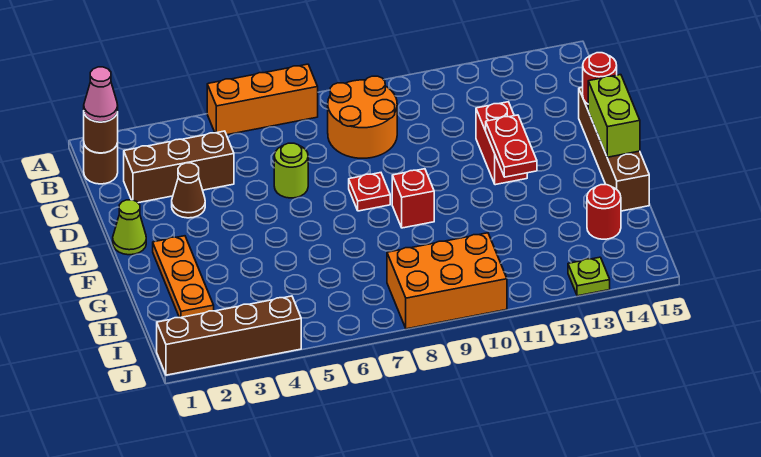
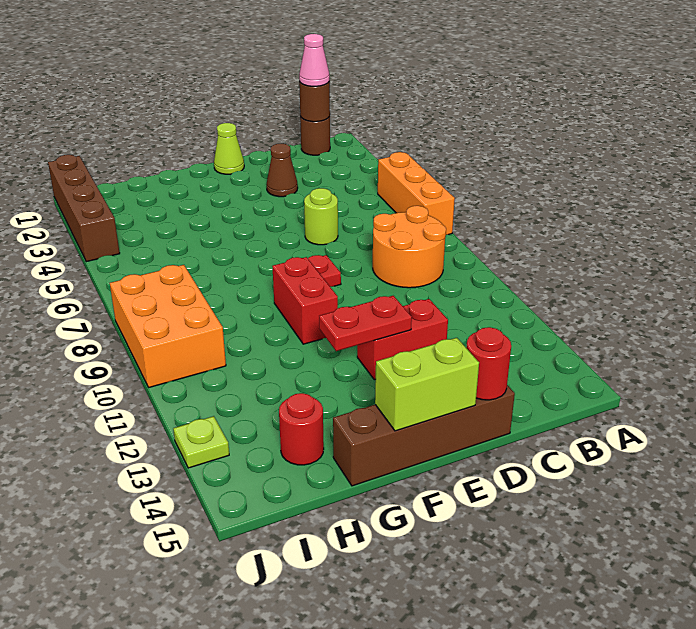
brown brick C2:C4 level 1 -> none
orange plate F2:H2 level 1 -> none
red brick F9 level 1 -> red brick F9:F10 level 1

